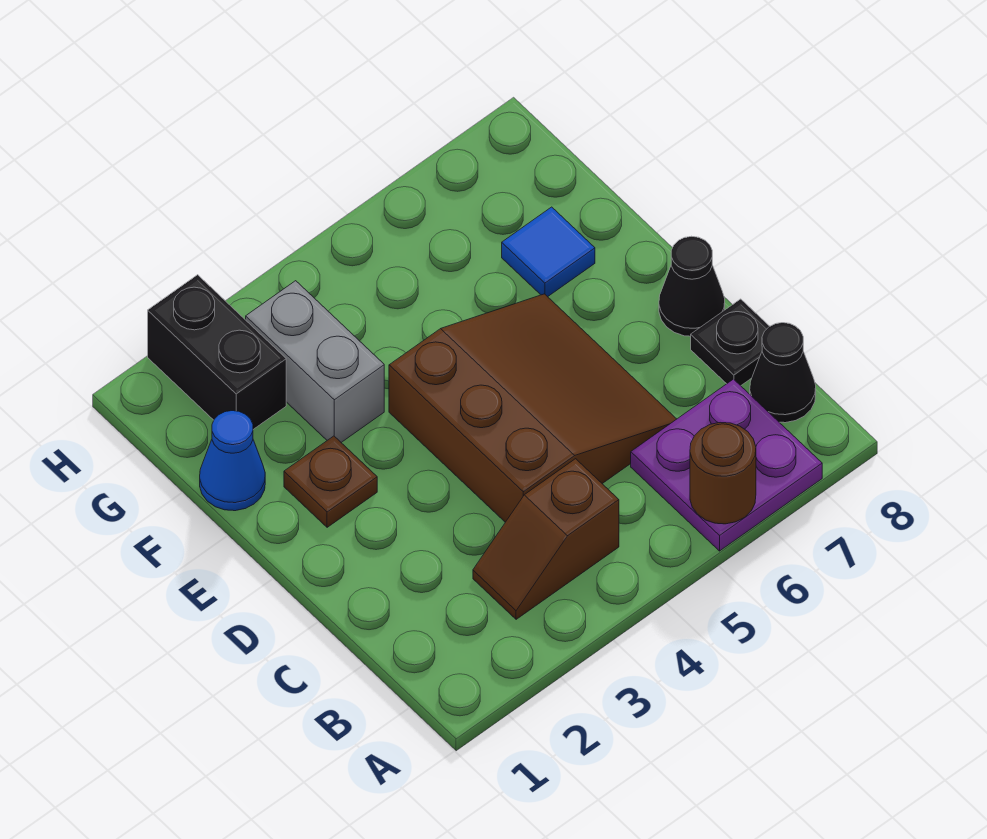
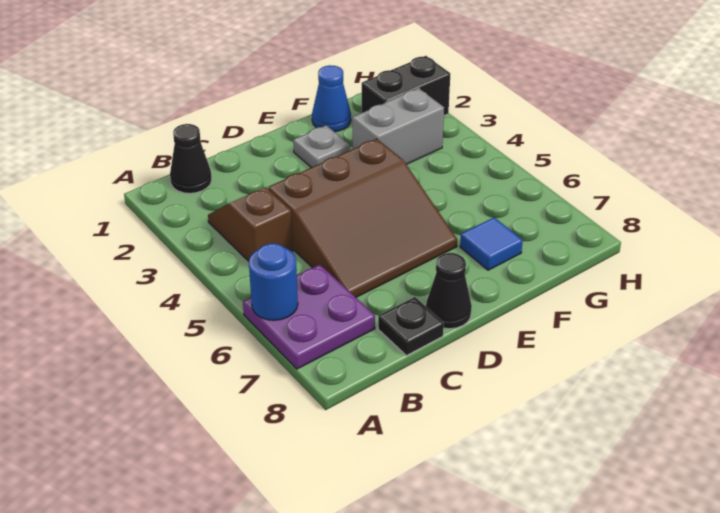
brown round brick A6 level 2 -> blue round brick A6 level 2
black cone B8 level 1 -> black cone B1 level 1
brown plate E2 level 1 -> grey plate E2 level 1

